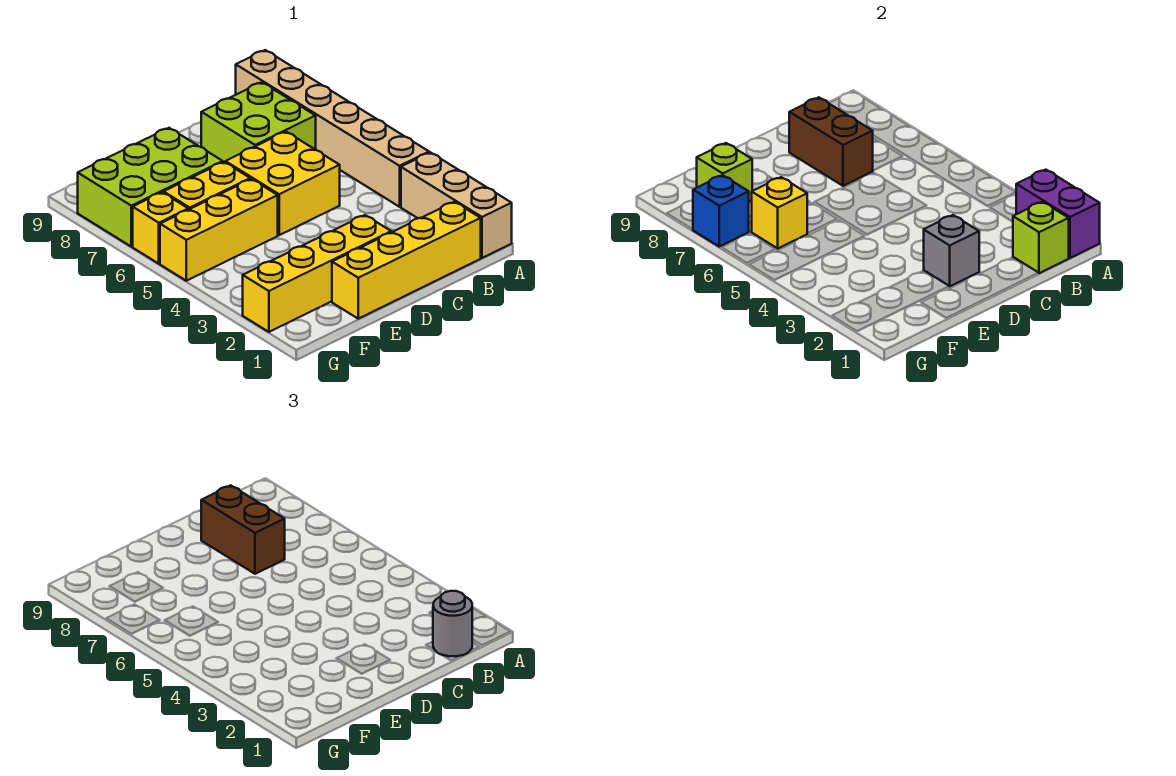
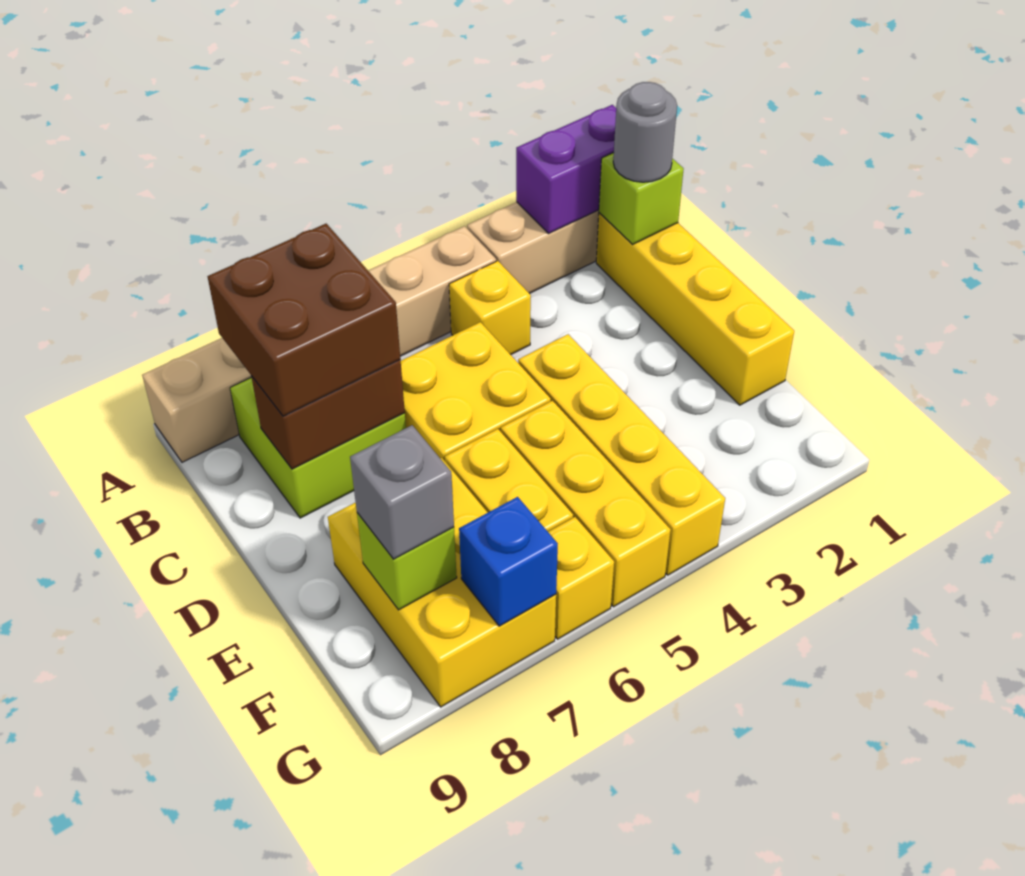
brown brick C7:C8 level 3 -> brown brick B7:C8 level 3
yellow brick D2:G2 level 1 -> yellow brick D4:G4 level 1
grey brick D2 level 2 -> grey brick F8 level 3
lime brick E7:G8 level 1 -> yellow brick E7:G8 level 1
yellow brick F6 level 2 -> yellow brick B4 level 1

